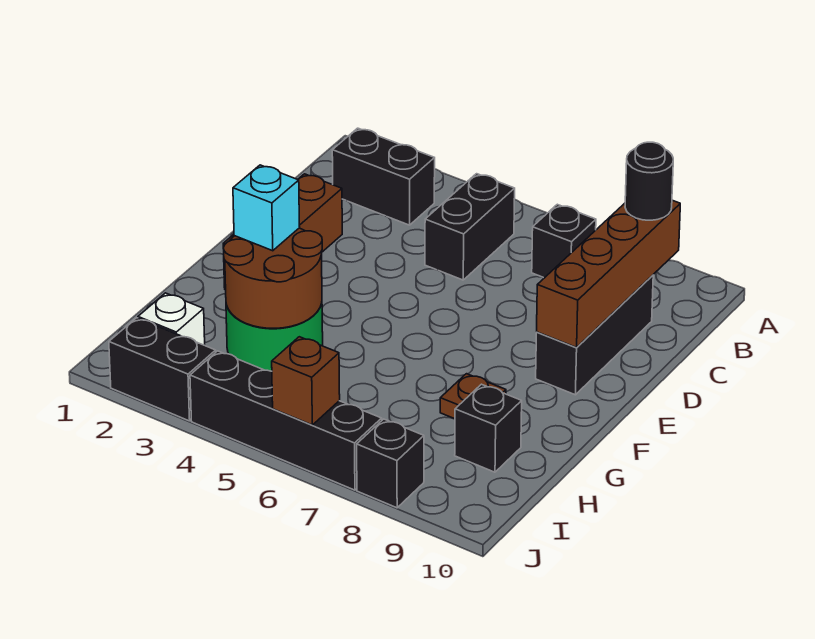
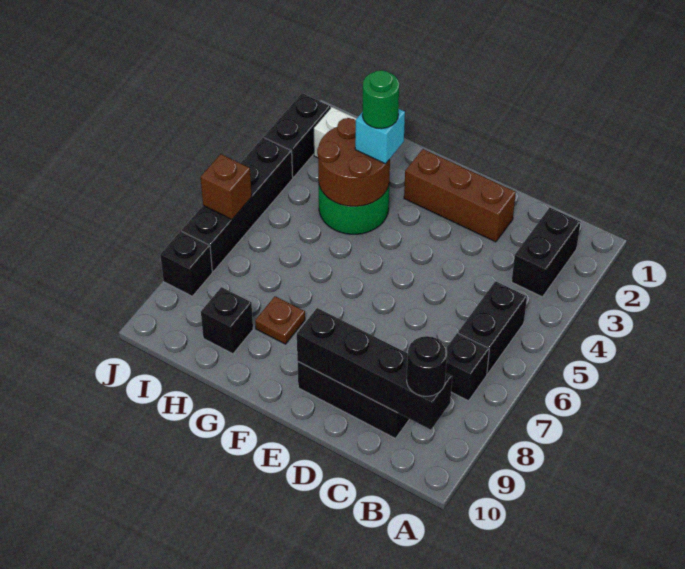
black brick B5:C5 level 1 -> black brick B5:B6 level 1
brown brick B9:E9 level 2 -> black brick B9:E9 level 2
none -> green round brick G3 level 4

